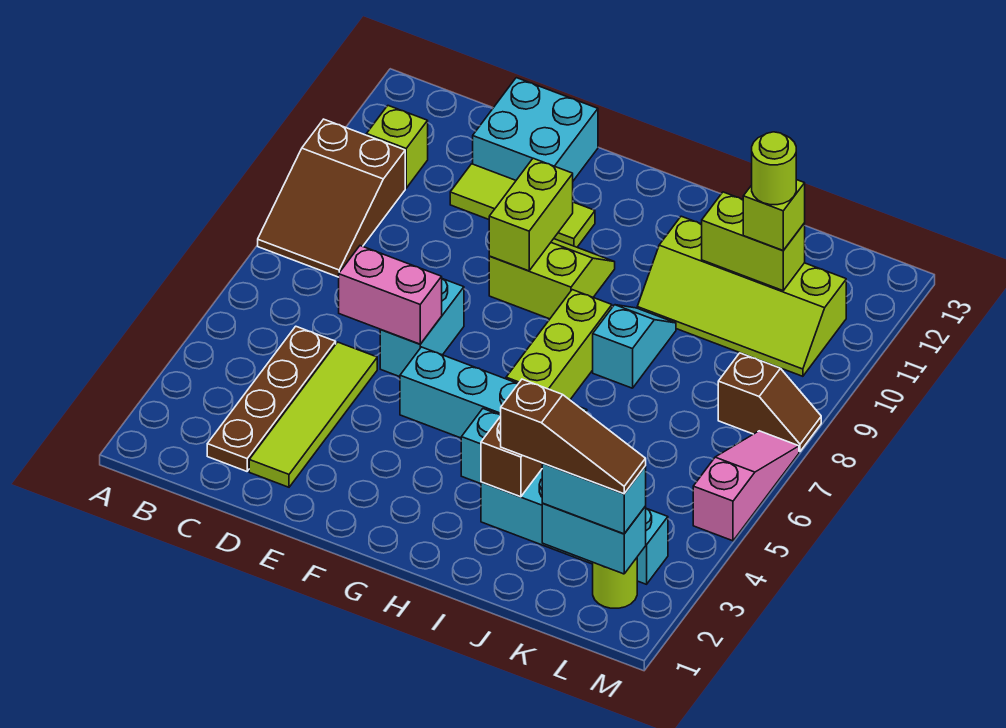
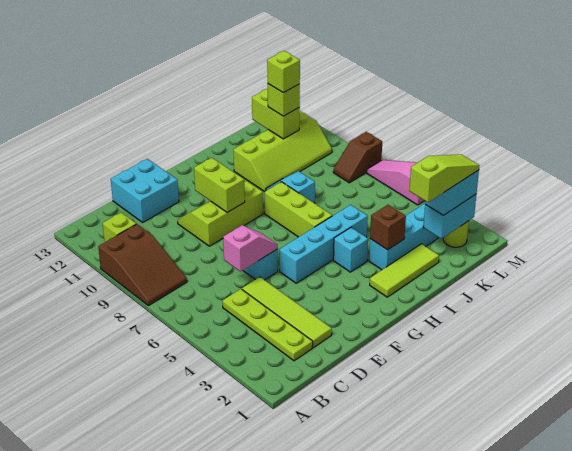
brown plate C2:C5 level 1 -> lime plate C2:C5 level 1
pink brick D6:E6 level 2 -> pink slope D6:E6 level 2 top D
lime tile D11:F11 level 1 -> lime tile H2:J2 level 1
lime slope F9:G10 level 1 top 9 -> lime slope E9:G10 level 1 top 9
brown slope J2:L2 level 4 top J -> lime slope J2:L2 level 4 top J
lime brick J11:K11 level 2 -> lime brick K11:K12 level 2
lime round brick K11 level 4 -> lime brick K11 level 4
brown slope L8:M8 level 1 top L -> brown slope L8:M8 level 1 top M

